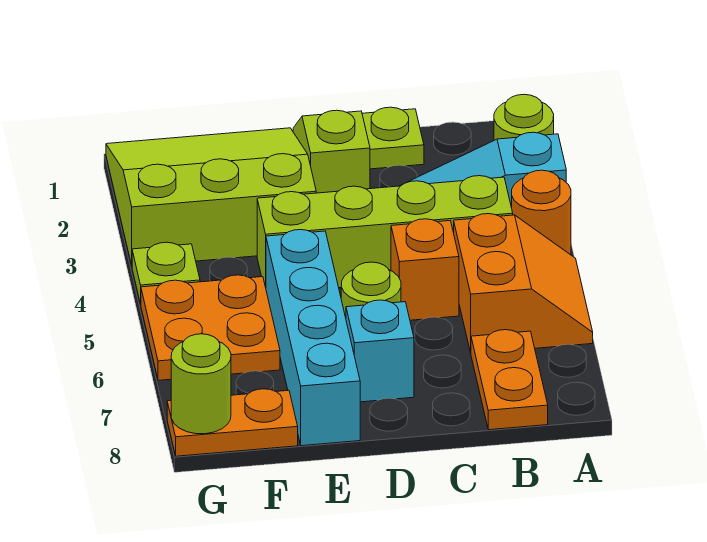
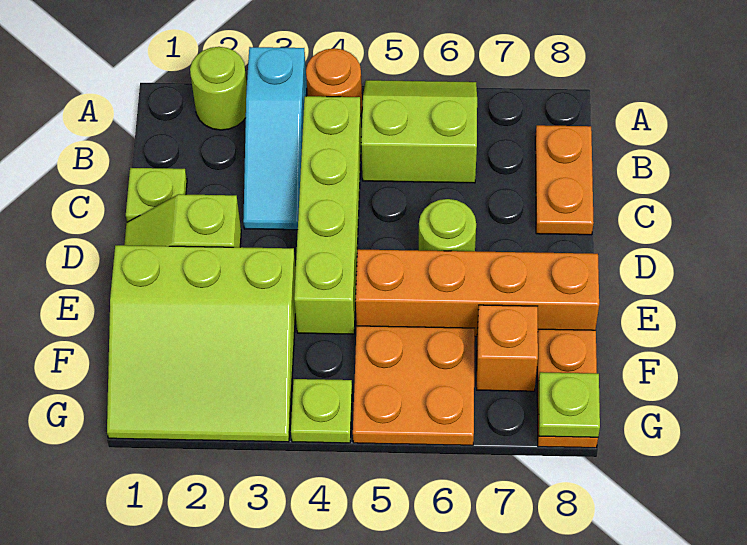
orange slope A5:B6 level 1 top B -> lime slope A5:B6 level 1 top B
orange plate B7:B8 level 1 -> orange plate B8:C8 level 1
orange brick C5 level 1 -> orange brick F7 level 1
cyan brick D7 level 1 -> none
lime slope E1:G3 level 1 top 3 -> lime slope E1:G3 level 1 top E
cyan brick E5:E8 level 1 -> orange brick E5:E8 level 1
lime round brick G8 level 2 -> lime plate G8 level 2

